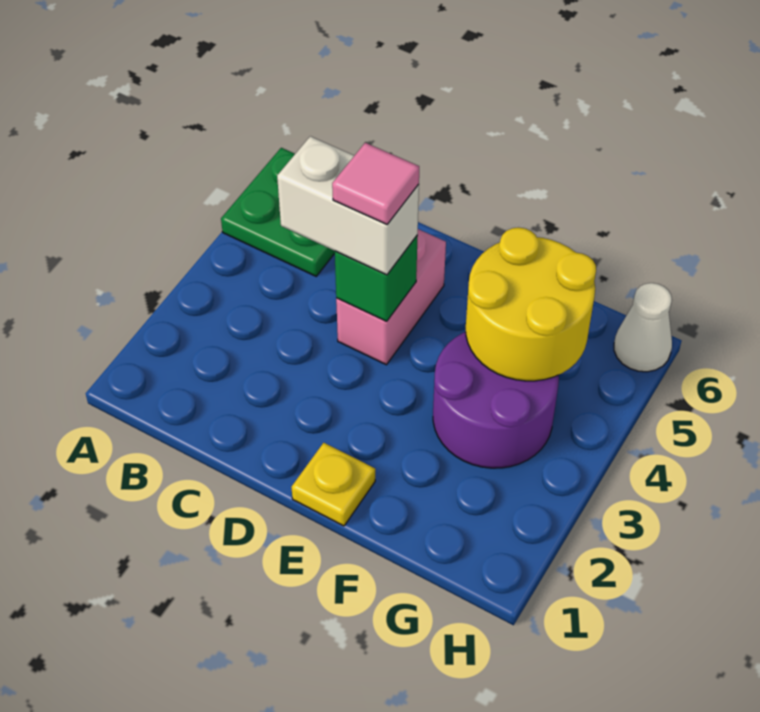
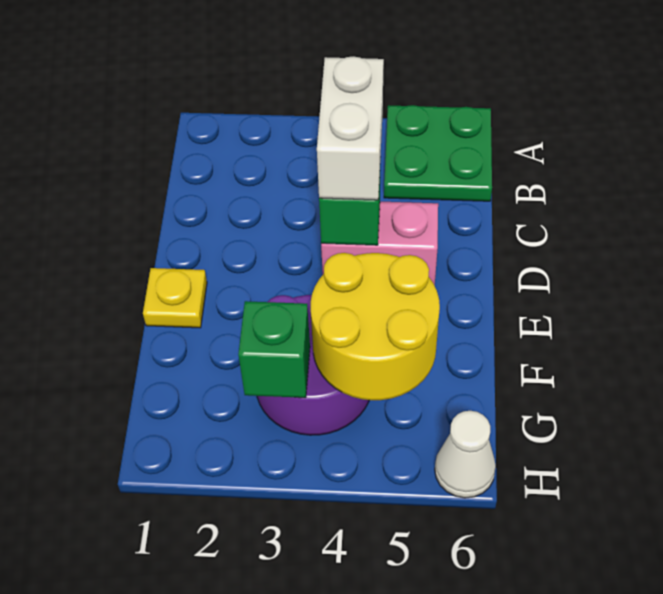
pink tile D4 level 4 -> none
none -> green brick G3 level 2

